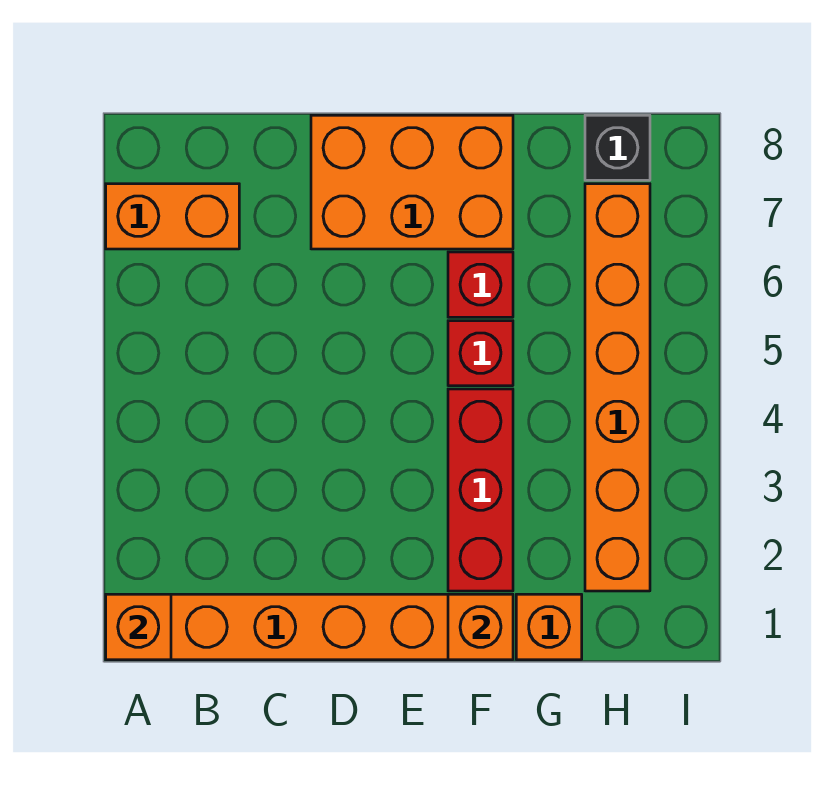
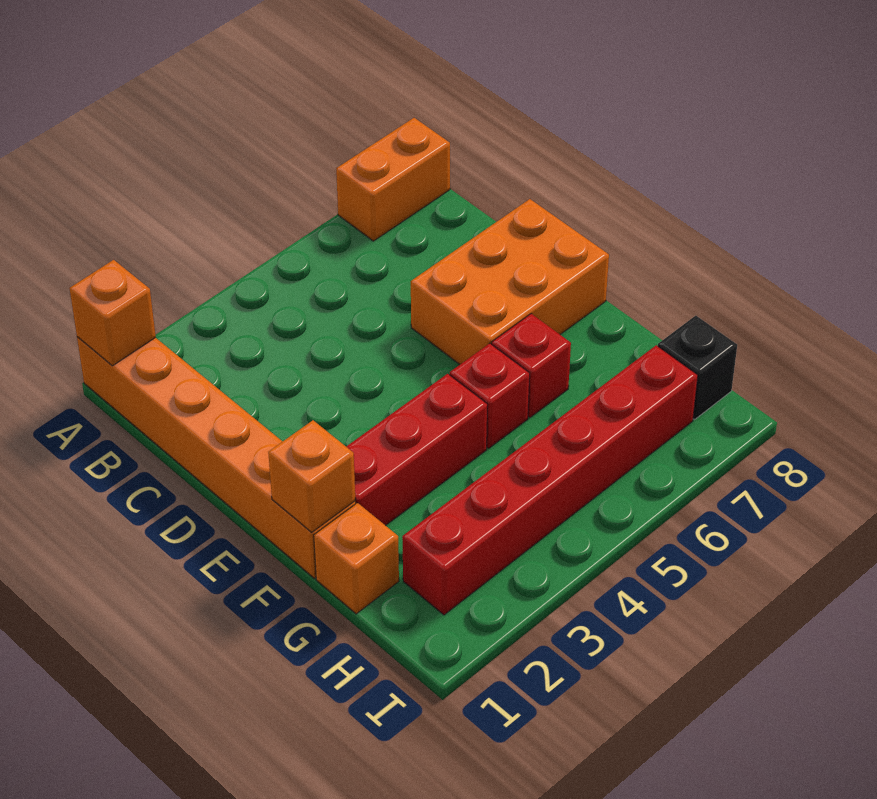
orange brick A7:B7 level 1 -> orange brick A7:A8 level 1
orange brick D7:F8 level 1 -> orange brick D6:E8 level 1
orange brick H2:H7 level 1 -> red brick H2:H7 level 1

